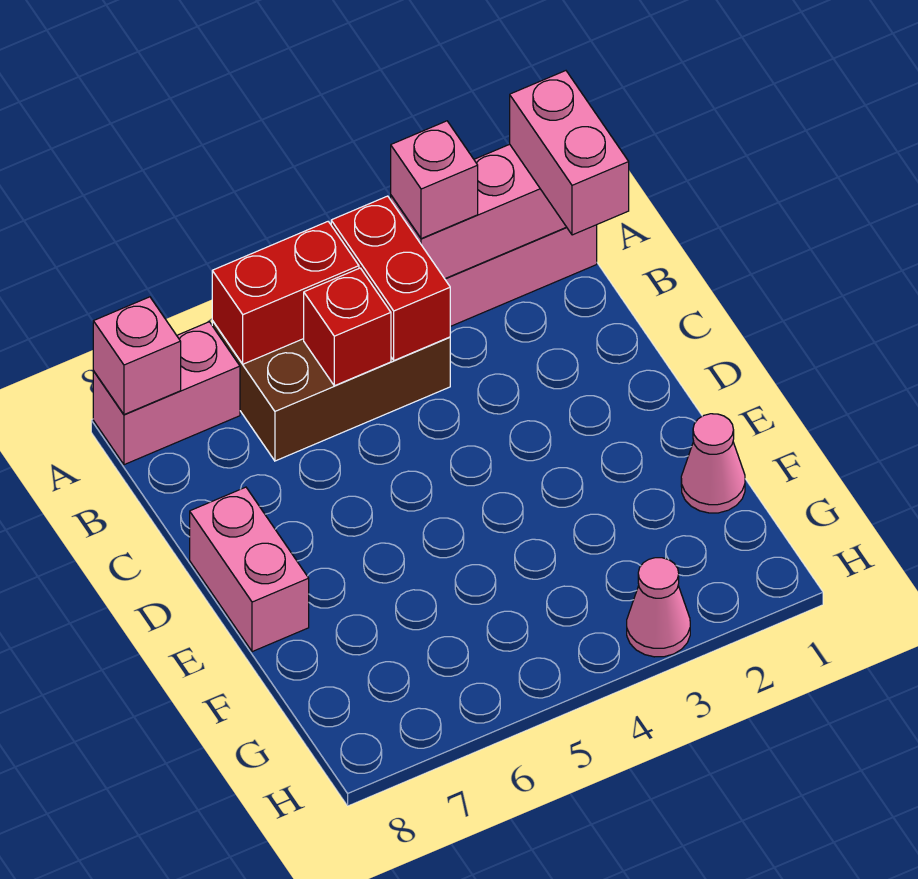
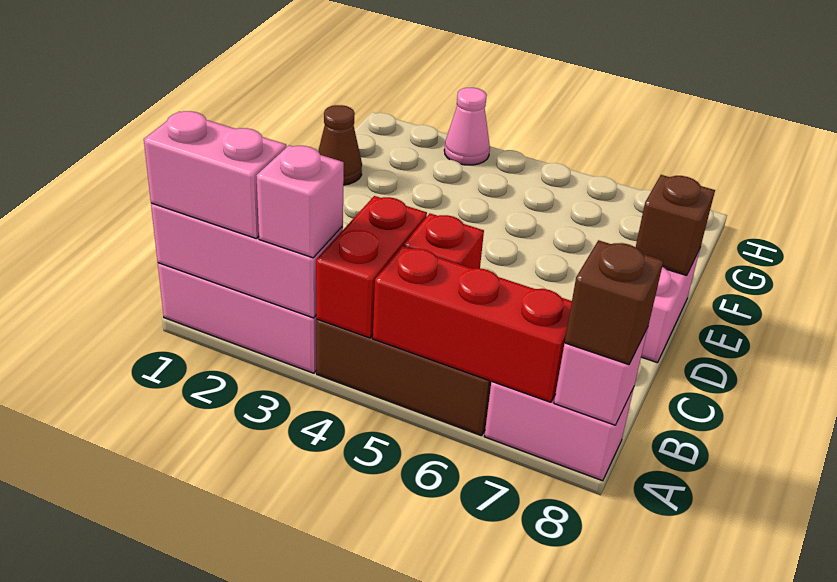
pink brick A1:B1 level 3 -> pink brick A1:A2 level 3
red brick A5:A6 level 2 -> red brick A5:A7 level 2
none -> brown brick A8 level 3
none -> brown brick E8 level 2
pink cone F1 level 1 -> brown cone F1 level 1

